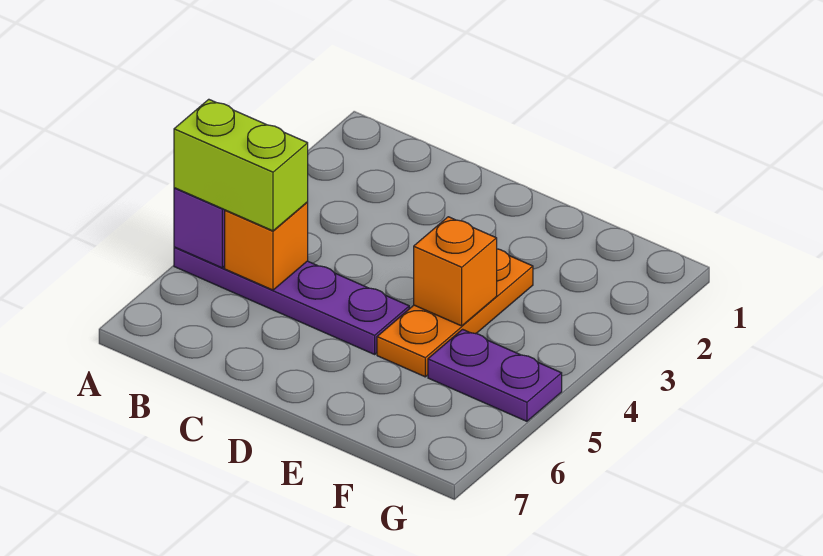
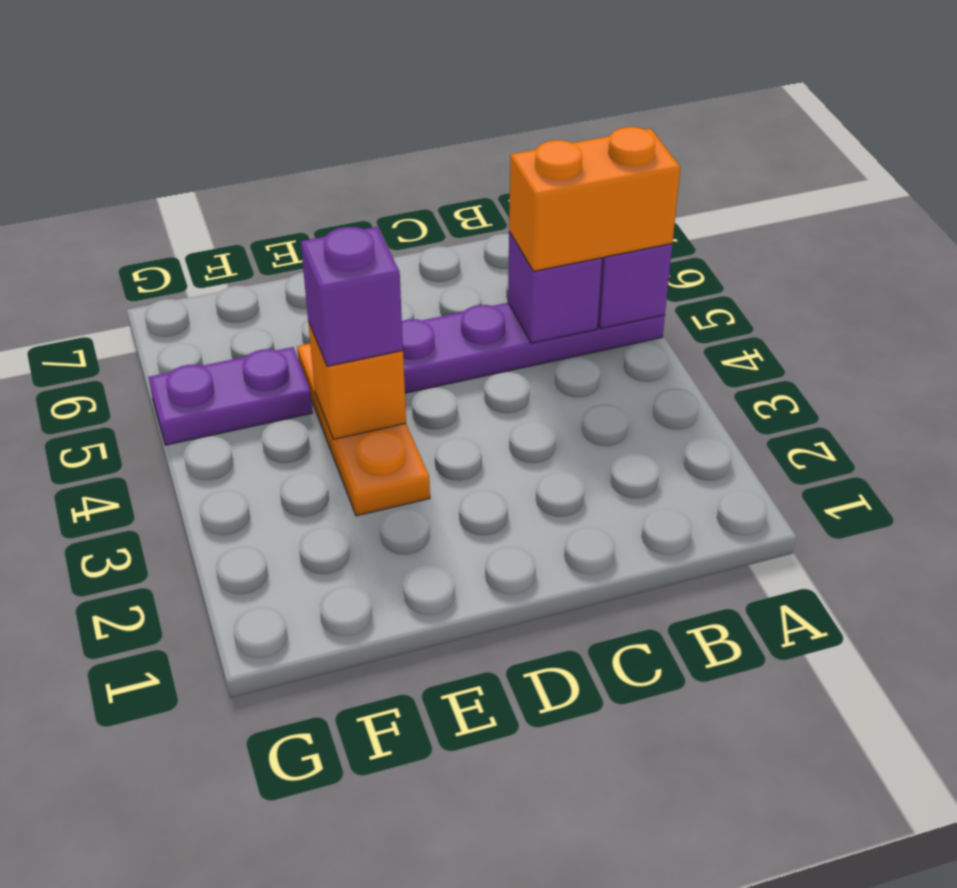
lime brick A5:B5 level 3 -> orange brick A5:B5 level 3
orange brick B5 level 2 -> purple brick B5 level 2
none -> purple brick E4 level 3

